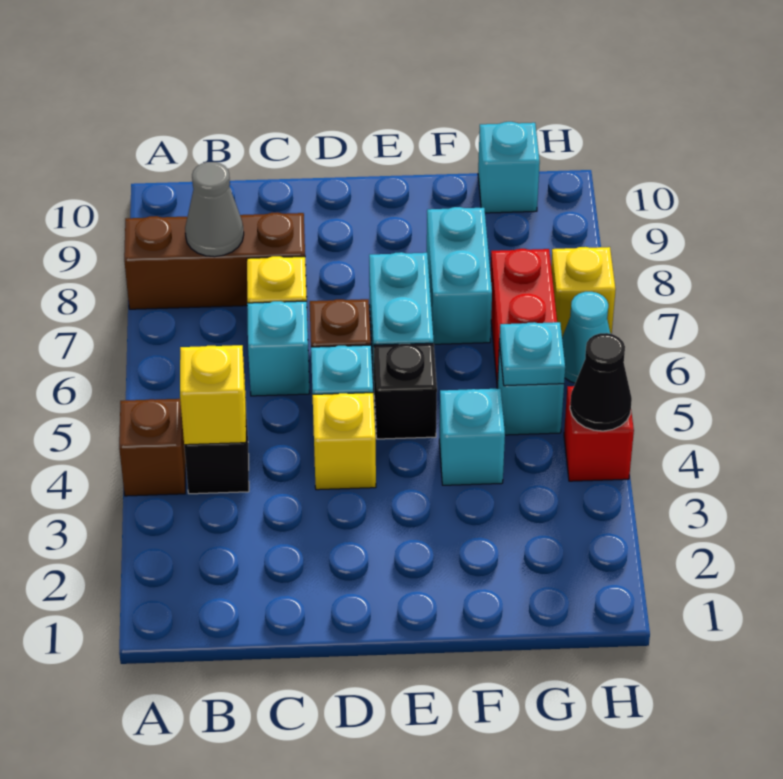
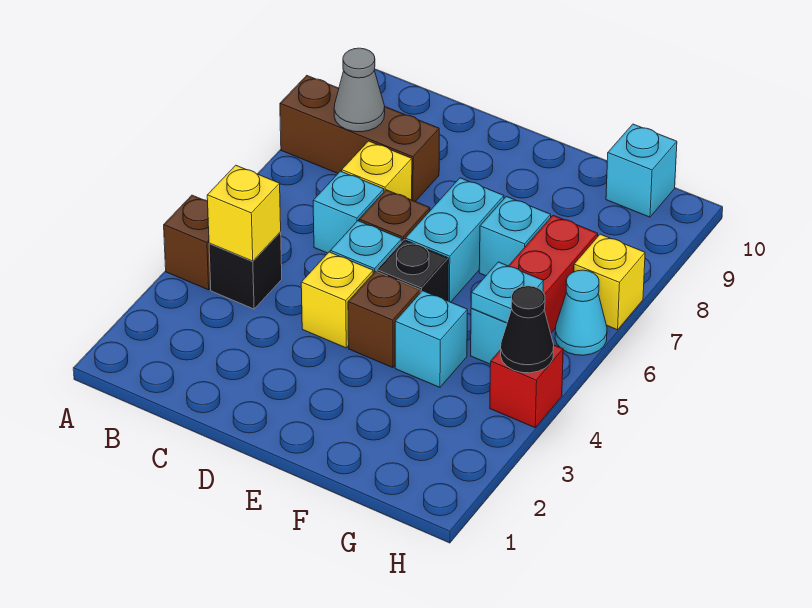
none -> brown brick E4 level 1
cyan brick F7:F8 level 1 -> cyan brick F7 level 1

